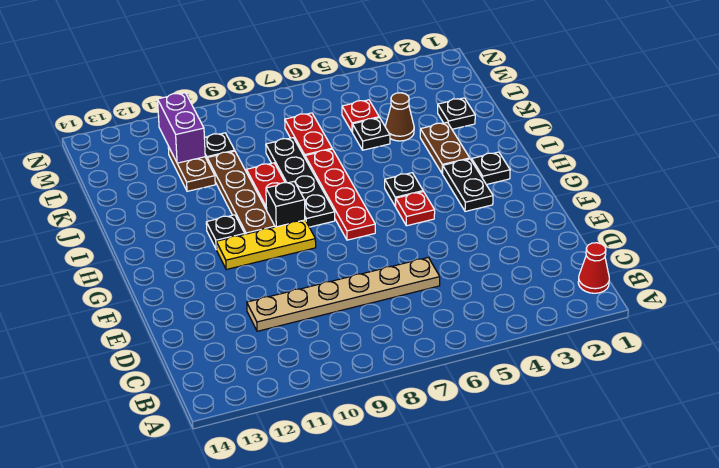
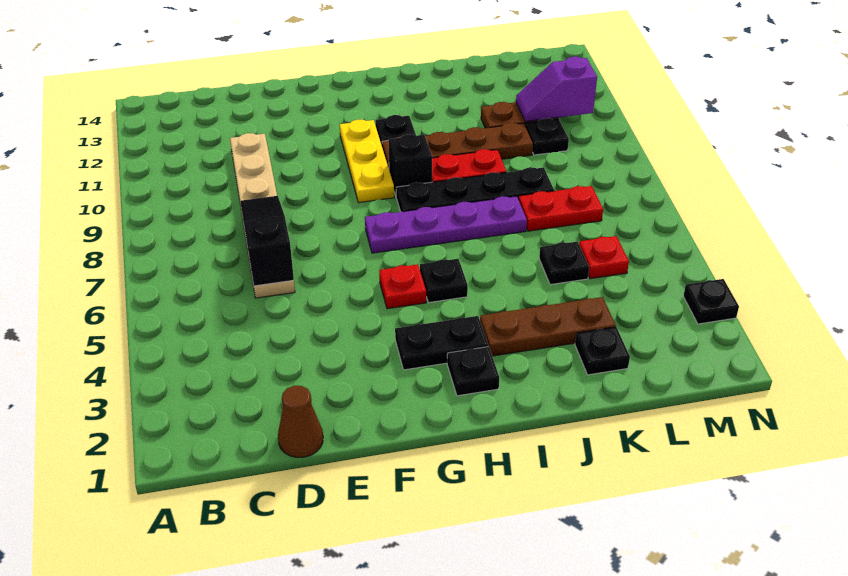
red cone B1 level 1 -> none
none -> black slope D6:D8 level 2 top 6
red plate G7:J7 level 1 -> purple plate G7:J7 level 1
brown plate I3:J3 level 1 -> brown plate I3:K3 level 1
brown cone K4 level 1 -> brown cone D1 level 1
purple brick L11:M11 level 2 -> purple slope L11:M11 level 2 top M
none -> black plate N3 level 1

